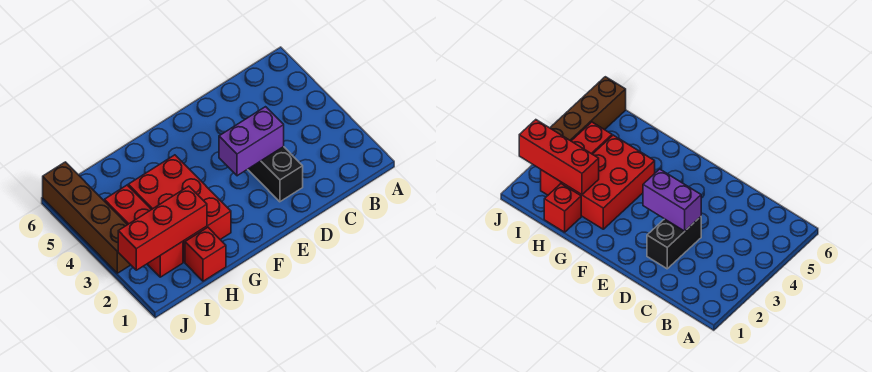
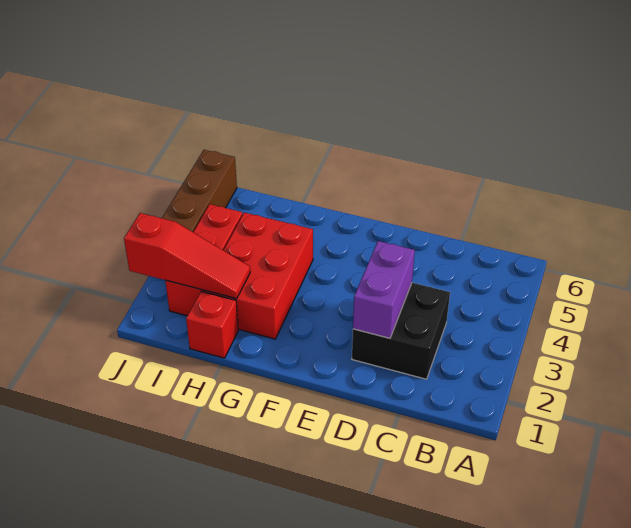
black brick D2:D3 level 1 -> black brick C2:D3 level 1
purple brick D3:E3 level 2 -> purple brick D2:D3 level 2
red brick H2:J2 level 2 -> red slope H2:J2 level 2 top J

